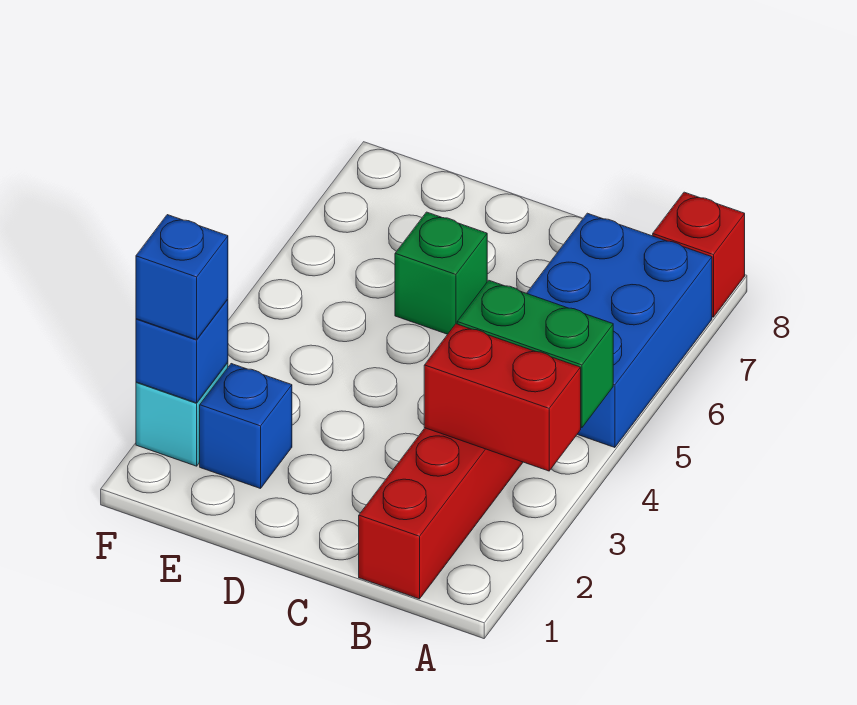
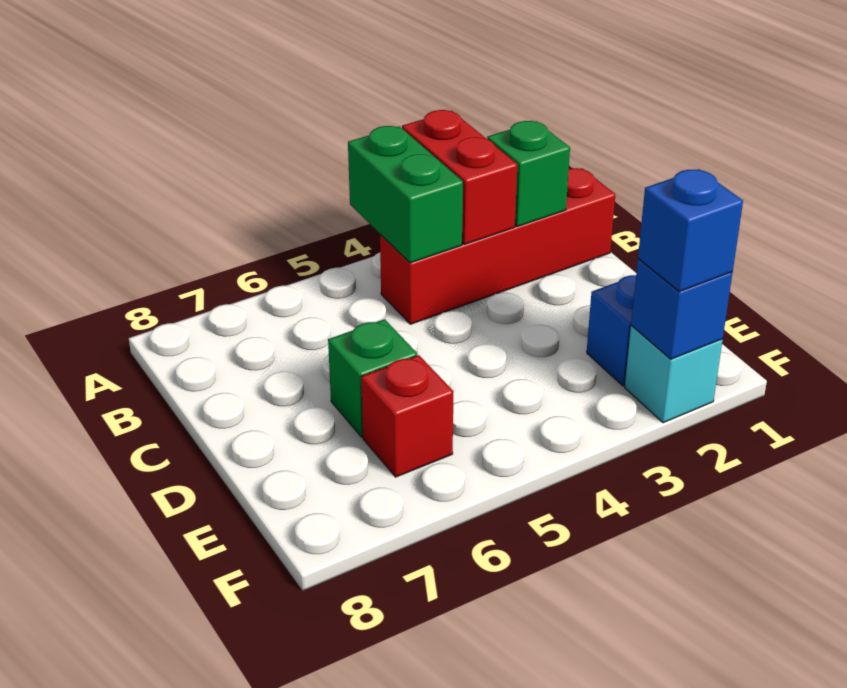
blue brick A5:B7 level 1 -> none
red brick A8 level 1 -> red brick E6 level 1
none -> green brick B2 level 2

